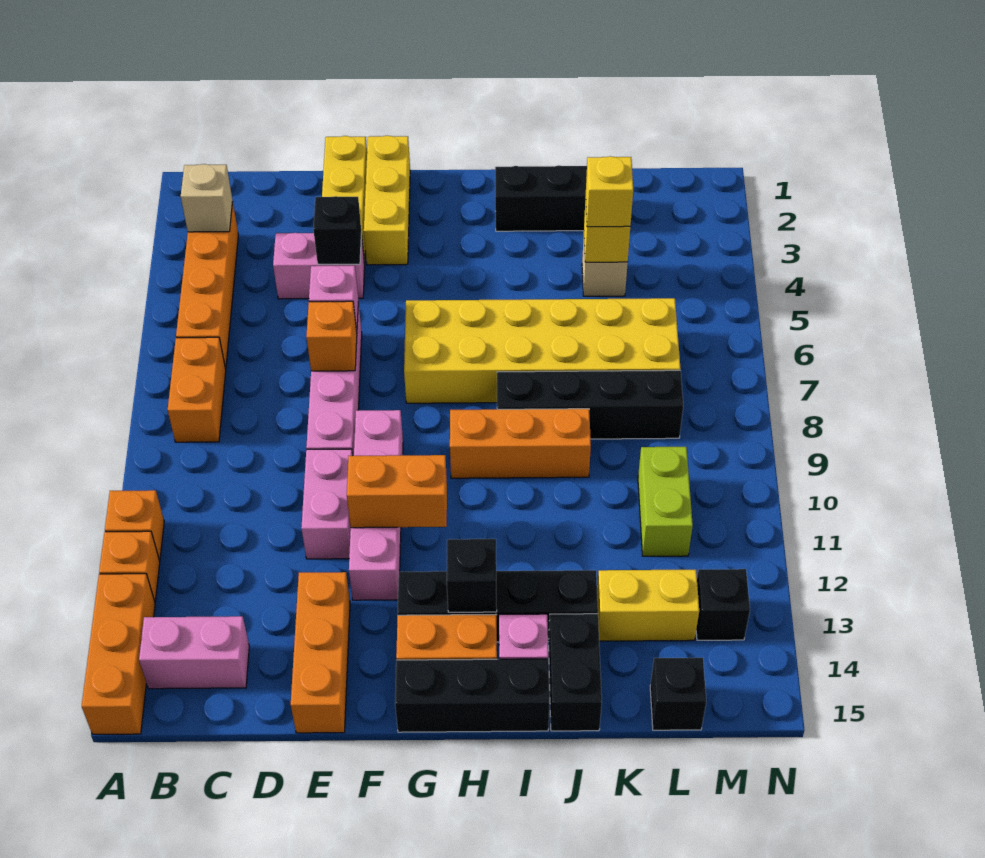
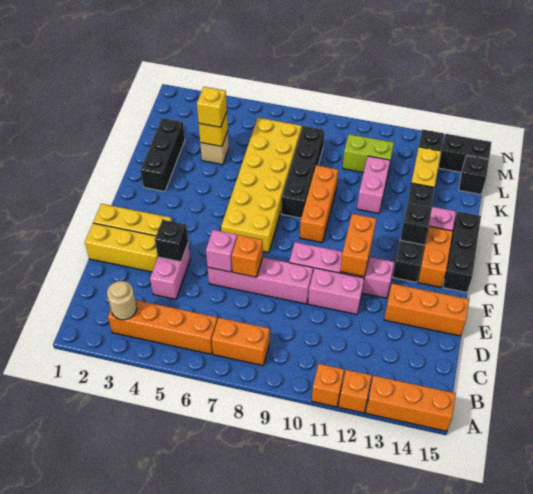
tan brick B3 level 2 -> tan round brick B3 level 2
pink brick B14:C14 level 1 -> pink brick J11:K11 level 1
black brick J14:J15 level 1 -> black brick M14:M15 level 1

